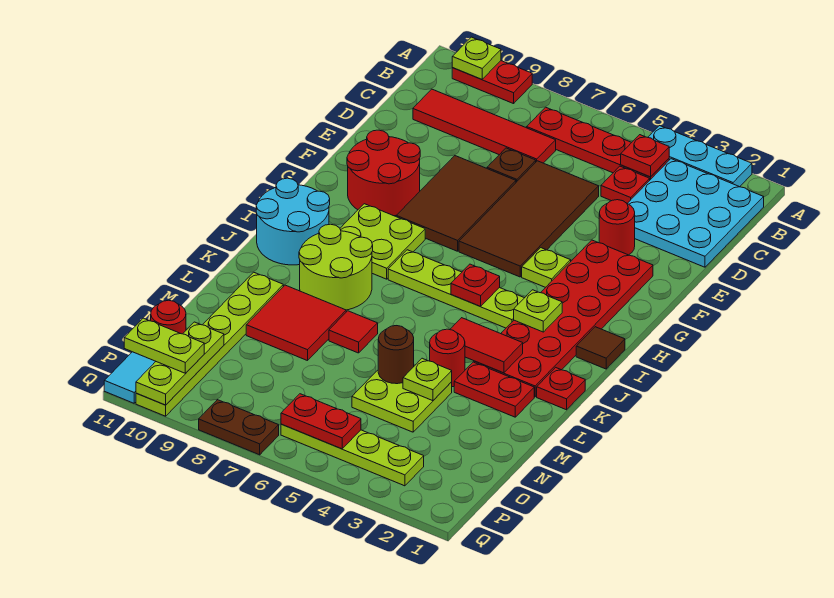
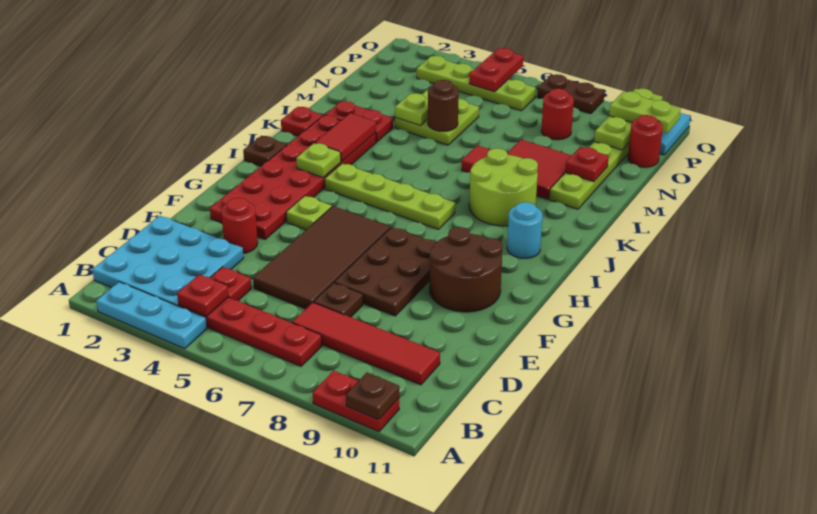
lime plate A10 level 2 -> brown plate A10 level 2
brown tile E7:G8 level 1 -> brown plate E7:G8 level 1
red round brick F9:G10 level 1 -> brown round brick F9:G10 level 1
lime plate H8:I9 level 1 -> none
brown tile I1 level 1 -> brown plate I1 level 1
red plate I5 level 2 -> red plate M10 level 2
cyan round brick I10:J11 level 1 -> cyan round brick I10 level 1
red tile K3:K4 level 2 -> red tile J3:K3 level 2
red round brick L4 level 1 -> red round brick O8 level 1
red plate P5:P6 level 2 -> red plate P5:Q5 level 2

